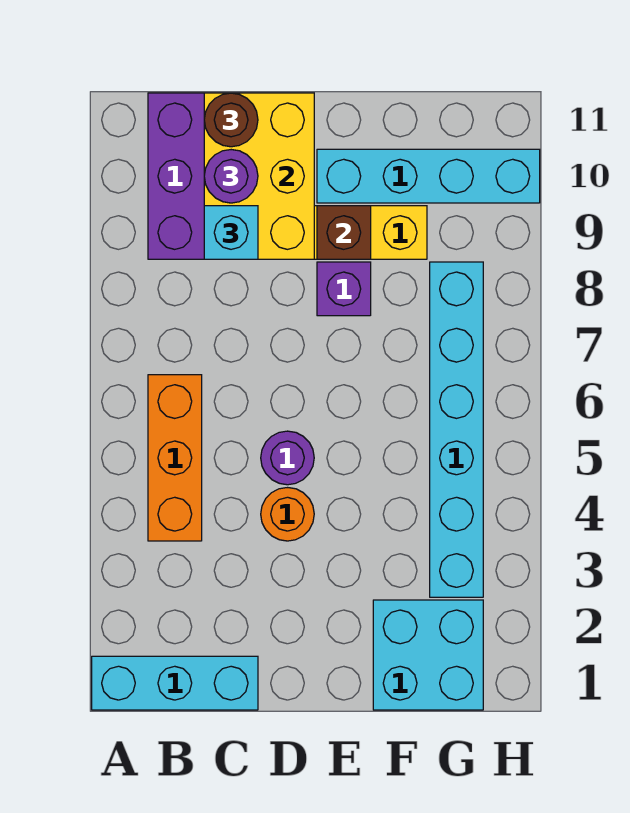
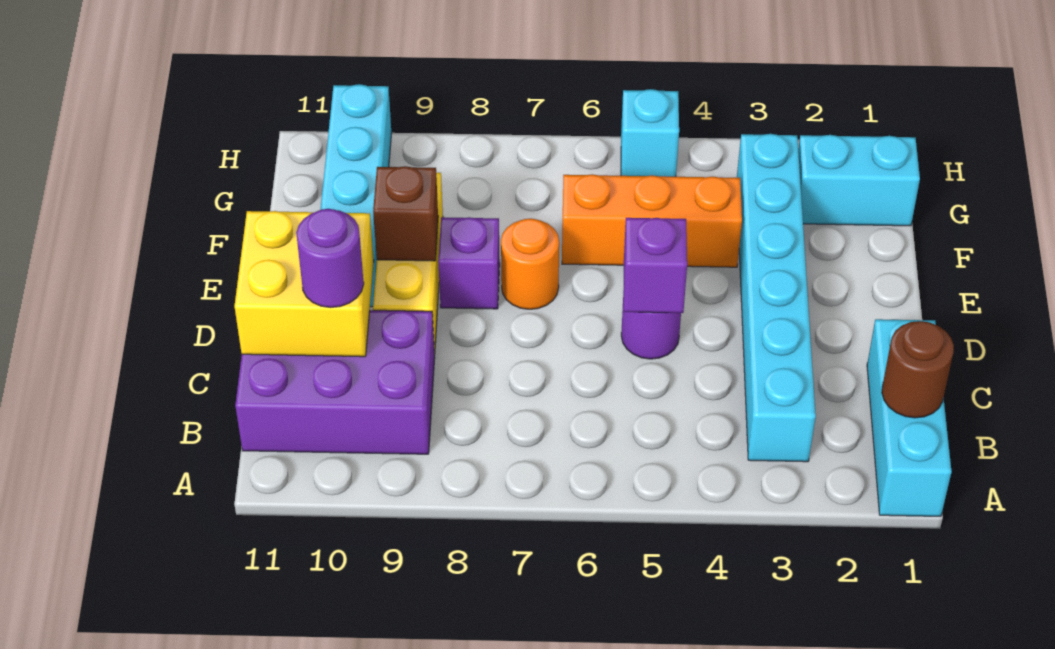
orange brick B4:B6 level 1 -> orange brick F4:F6 level 1
yellow brick C9:D11 level 2 -> yellow brick C10:D11 level 2
cyan brick C9 level 3 -> cyan brick H5 level 1
brown round brick C11 level 3 -> brown round brick B1 level 2
orange round brick D4 level 1 -> orange round brick E7 level 1
none -> purple brick D5 level 2
cyan brick F1:G2 level 1 -> cyan brick G1:G2 level 1
cyan brick G3:G8 level 1 -> cyan brick B3:G3 level 1

